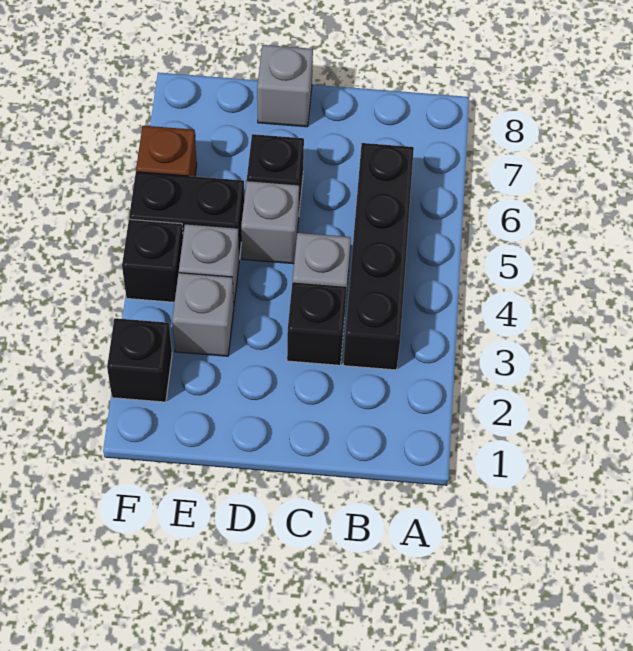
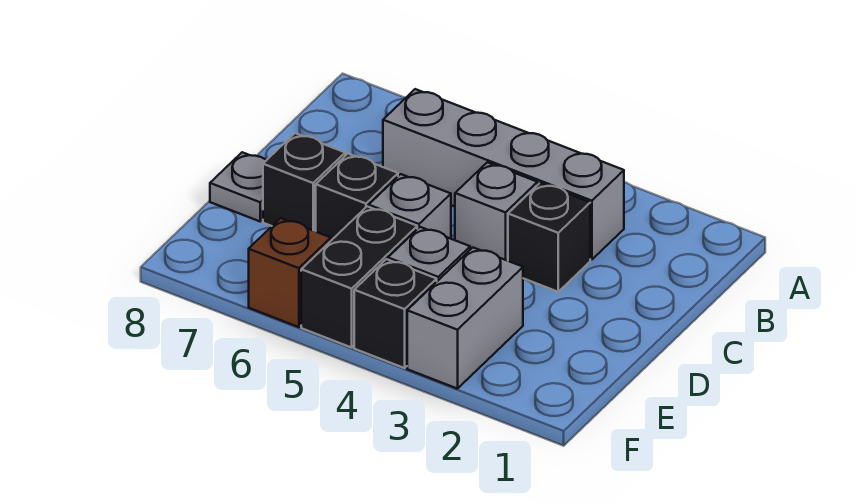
black brick B3:B6 level 1 -> grey brick B3:B6 level 1
grey brick D8 level 1 -> grey plate D8 level 1
grey brick E3 level 1 -> grey brick E3:F3 level 1
black brick F2 level 1 -> black brick D7 level 1

